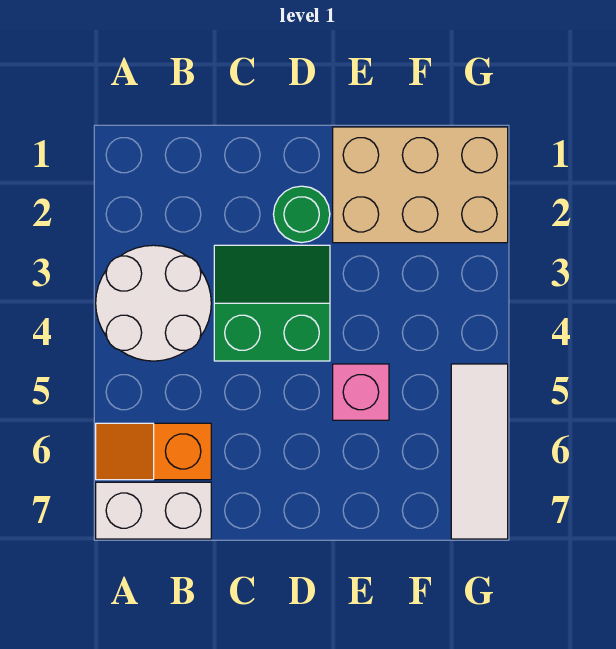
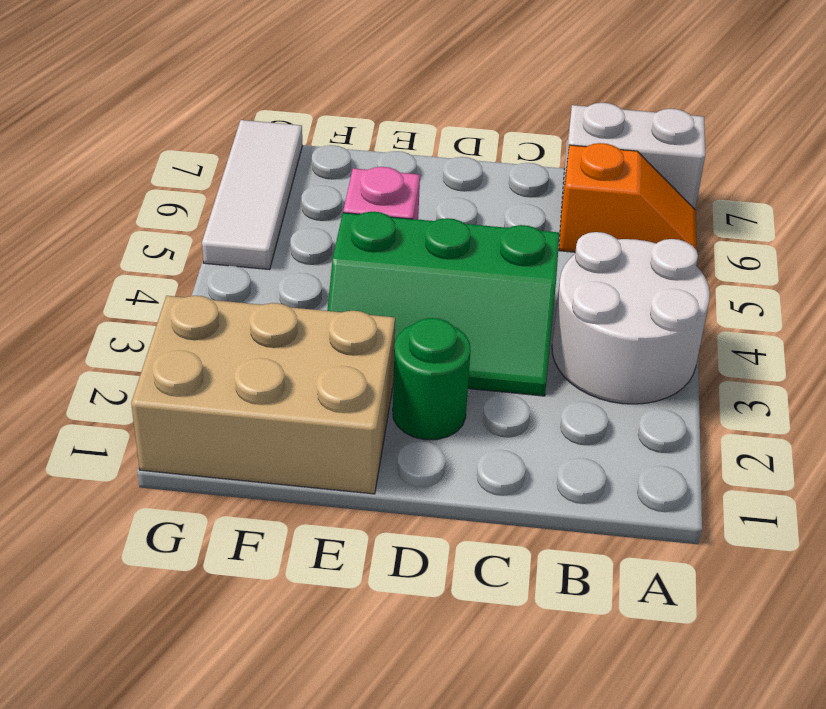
green slope C3:D4 level 1 top 4 -> green slope C3:E4 level 1 top 4

